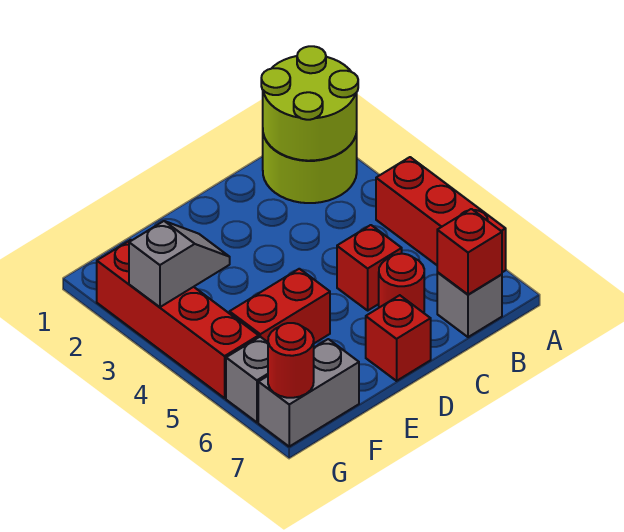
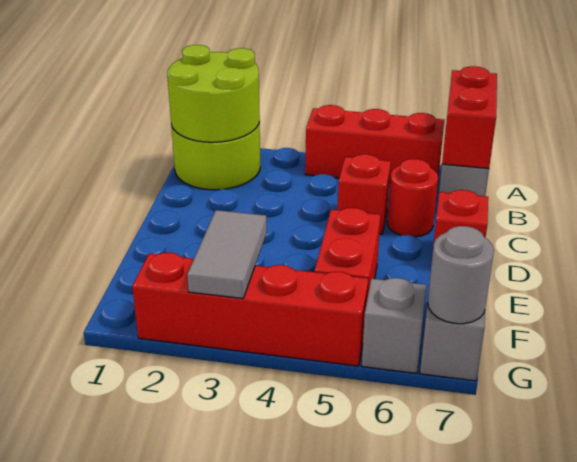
red brick B7 level 2 -> red brick A7:B7 level 2
grey slope F3:G3 level 2 top G -> grey tile F3:G3 level 2
red round brick G7 level 2 -> grey round brick G7 level 2

